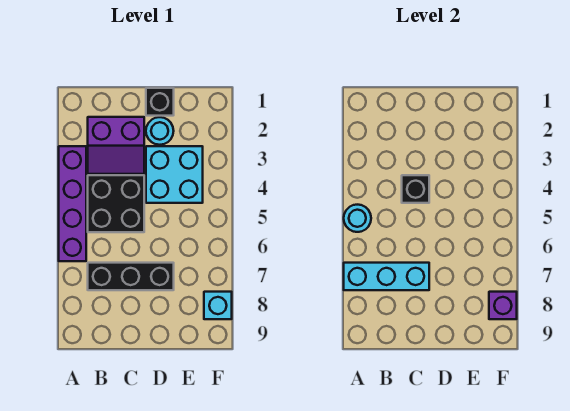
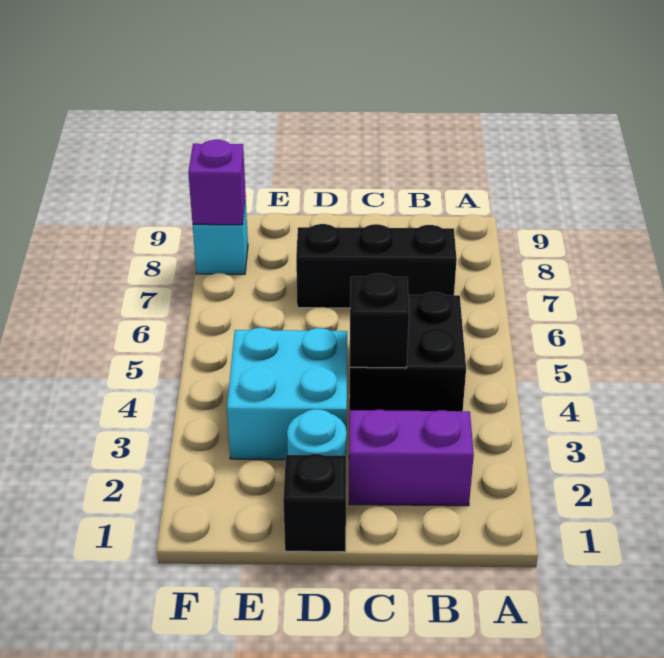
purple brick A3:A6 level 1 -> none
cyan round brick A5 level 2 -> none
cyan brick A7:C7 level 2 -> none

